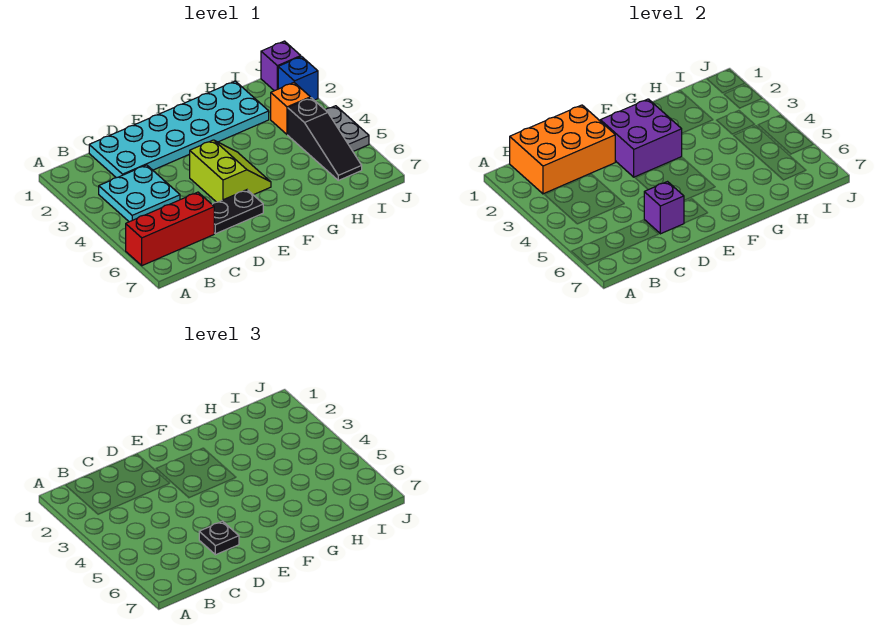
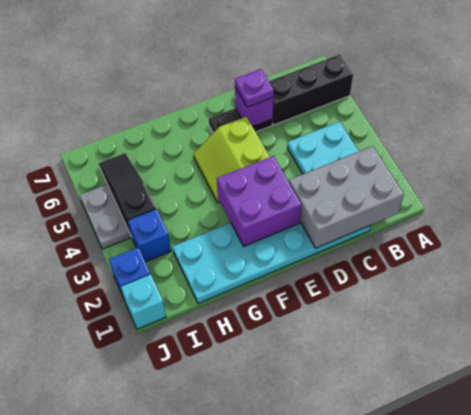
red brick A6:C6 level 1 -> black brick A6:C6 level 1
orange brick B1:D2 level 2 -> grey brick B1:D2 level 2
black plate D6 level 3 -> purple plate D6 level 3
orange brick I3 level 1 -> blue brick I3 level 1
purple brick J1 level 1 -> cyan brick J1 level 1

